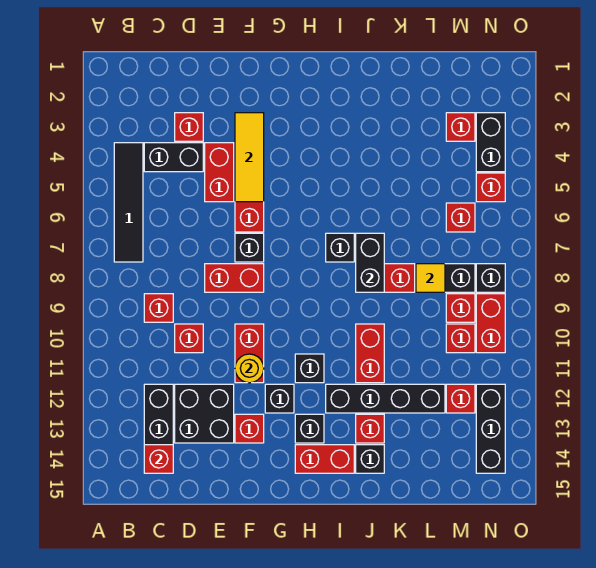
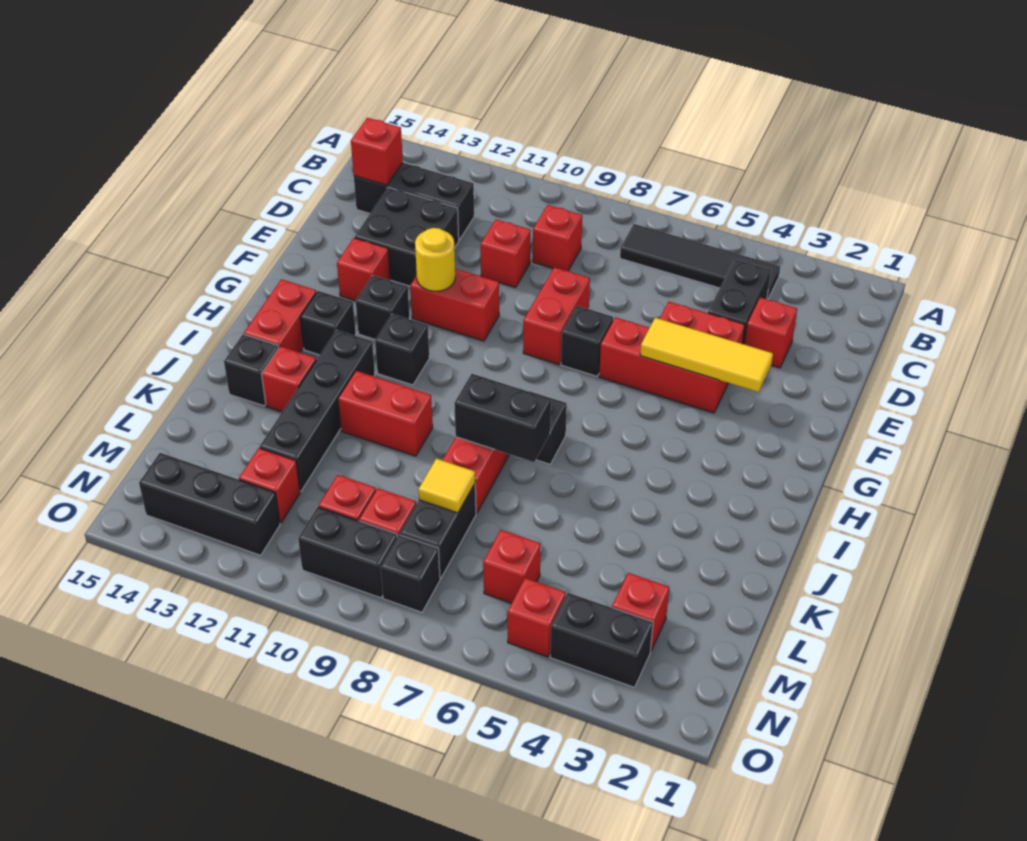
red brick N9:N10 level 1 -> black brick N9:N10 level 1

